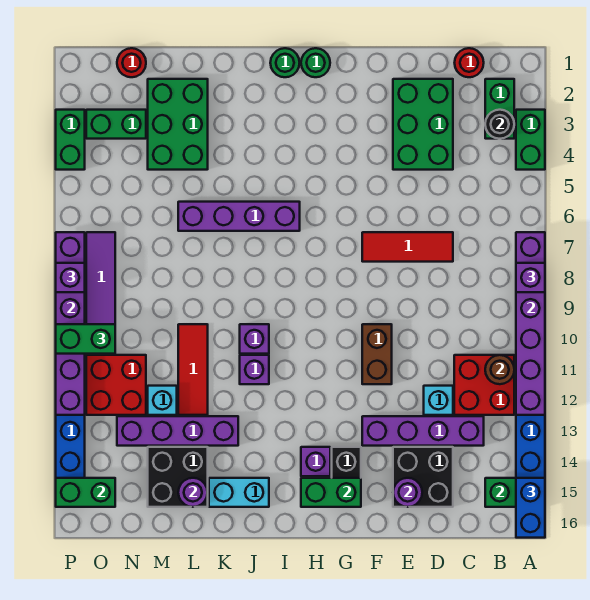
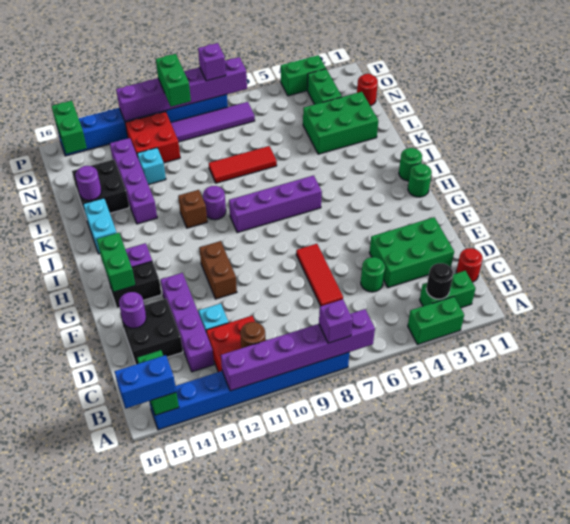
none -> green round brick D5 level 1
brown brick F10:F11 level 1 -> brown brick F11:G11 level 1
purple brick I6:L6 level 1 -> purple brick I6:I9 level 1
purple brick J10 level 1 -> purple round brick J10 level 1
purple brick J11 level 1 -> brown brick J11 level 1
red tile L10:L12 level 1 -> red tile L7:L9 level 1

